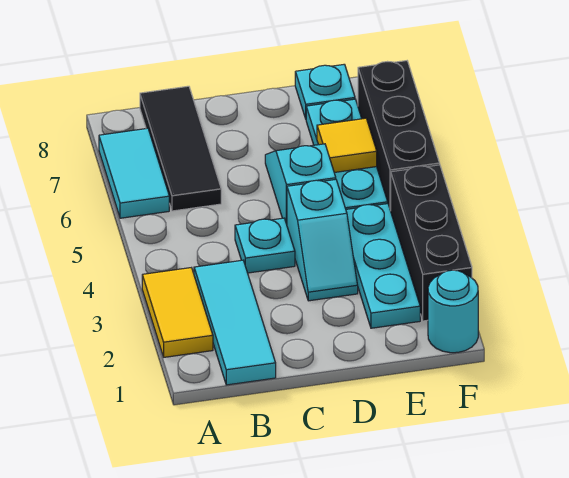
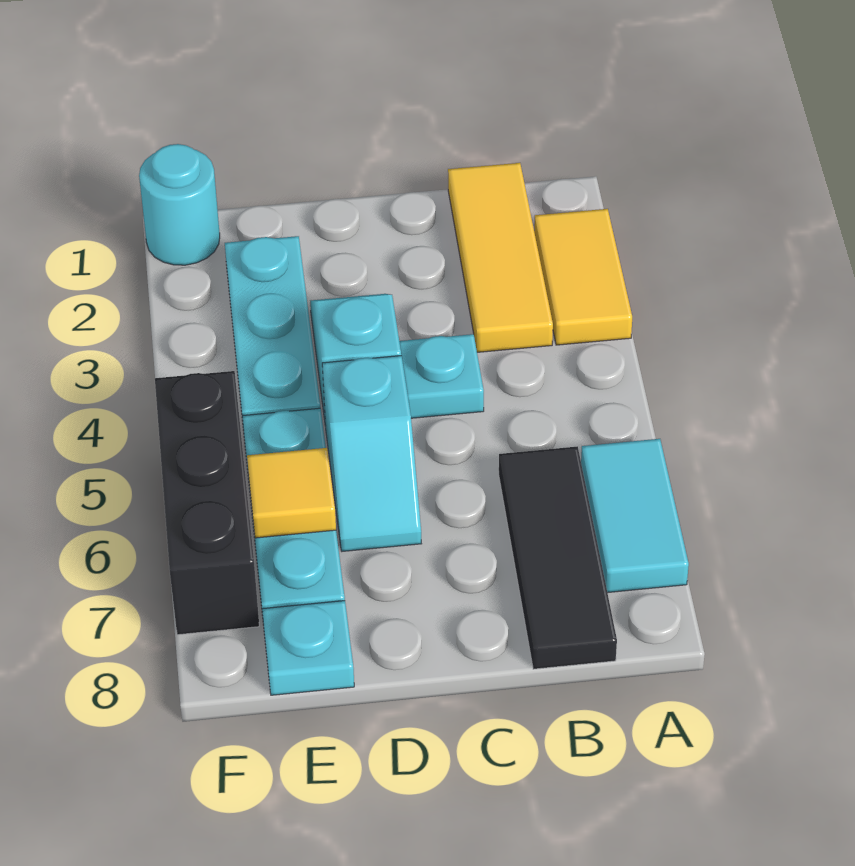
cyan tile B1:B3 level 1 -> yellow tile B1:B3 level 1
black brick F2:F4 level 1 -> none

